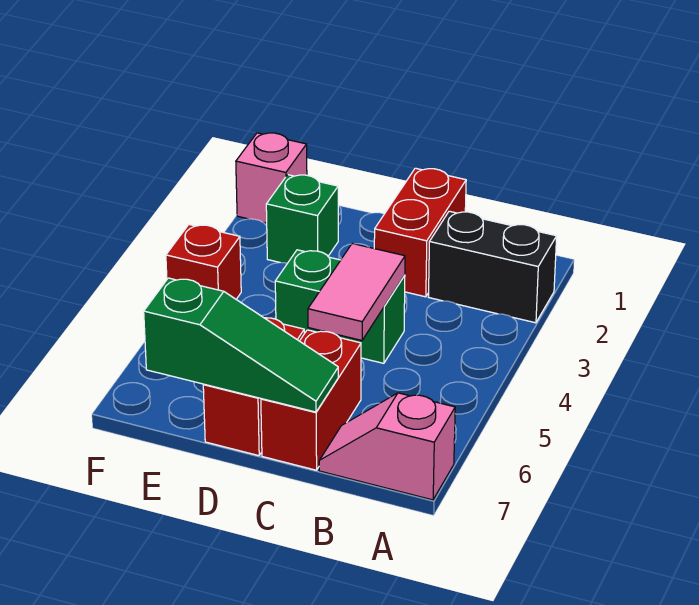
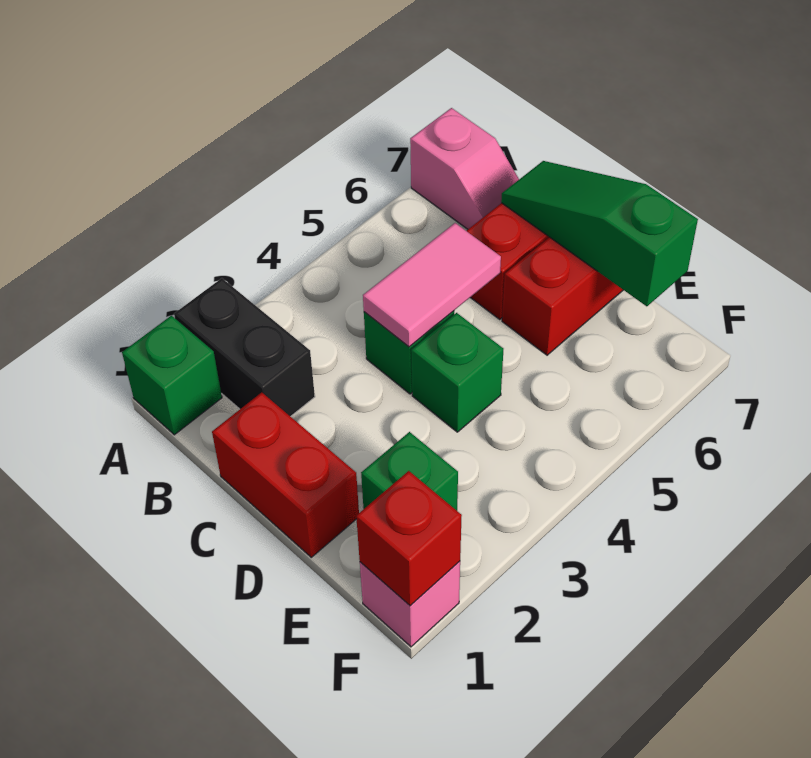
none -> green brick A1 level 1
red brick C1:C2 level 1 -> red brick C1:D1 level 1
red brick F4 level 1 -> red brick F1 level 2

